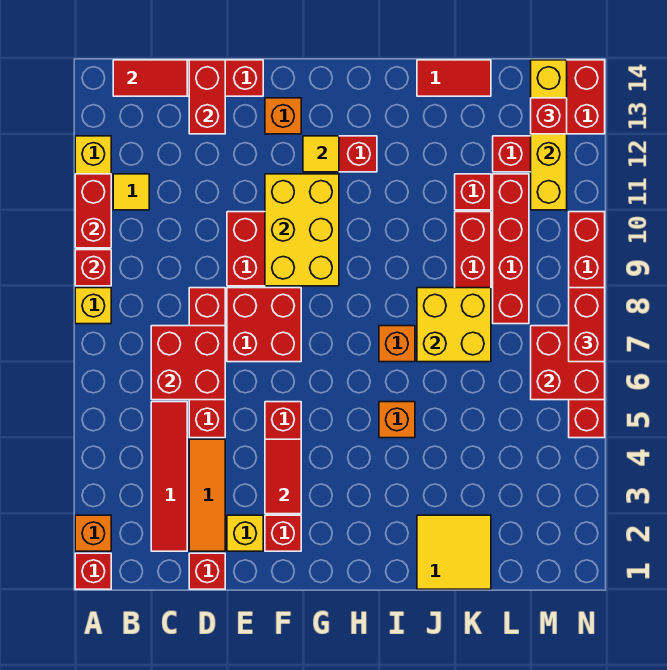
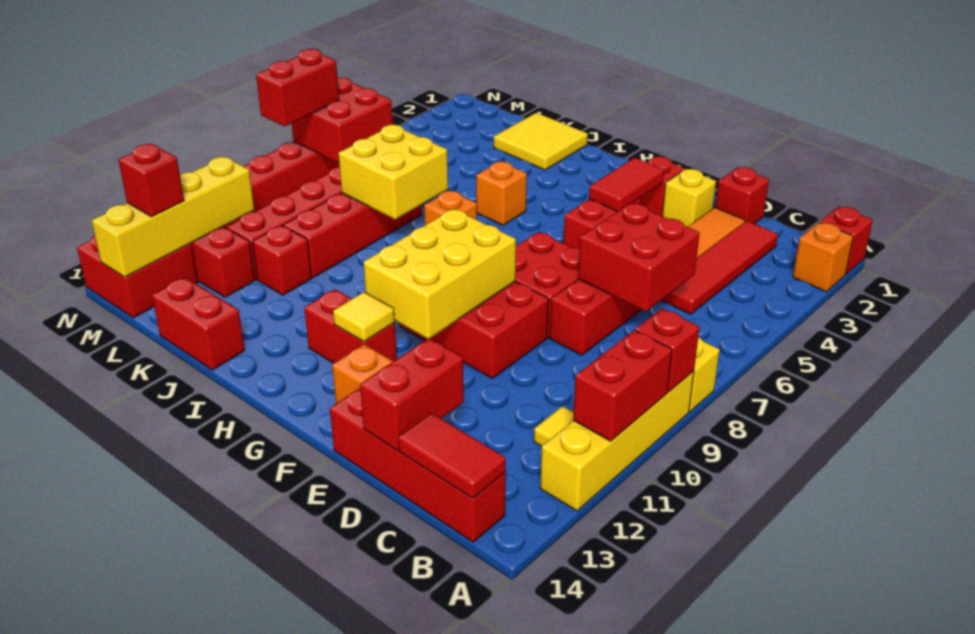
red tile J14:K14 level 1 -> red brick J14:K14 level 1

